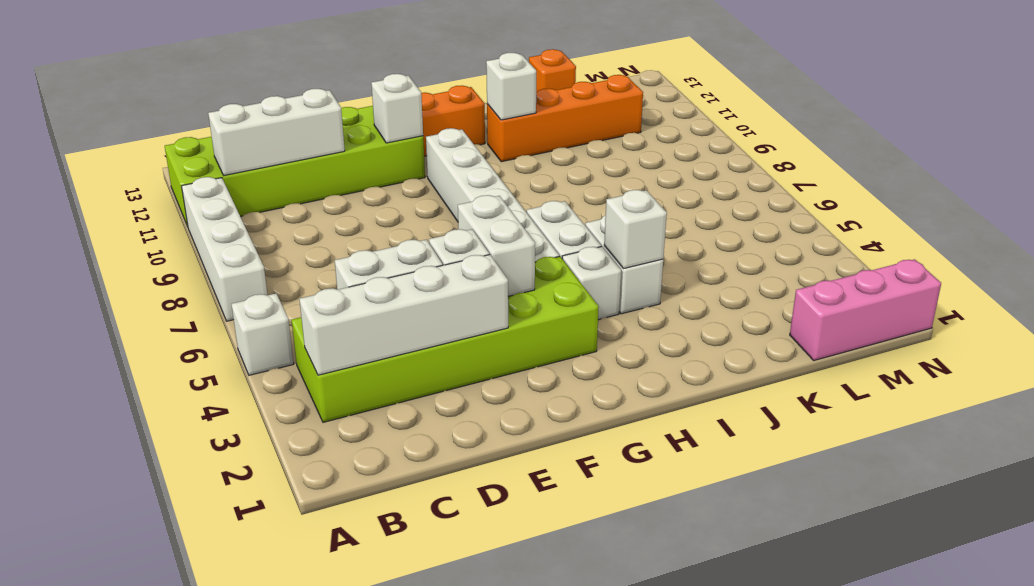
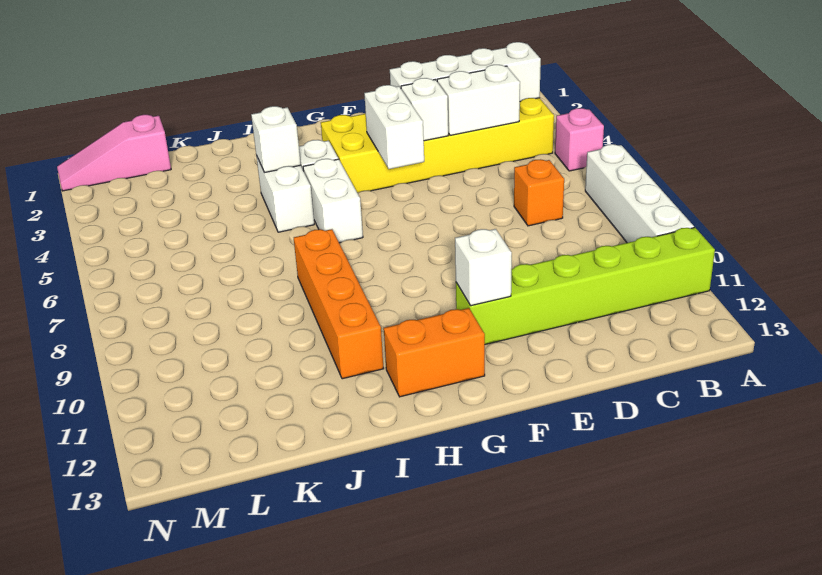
white brick A5 level 1 -> pink brick A5 level 1
lime brick A11:F12 level 1 -> lime brick A11:F11 level 1
lime brick B3:G4 level 1 -> yellow brick B3:G4 level 1
white brick B11:D11 level 2 -> none
white brick G5:G10 level 1 -> none
orange brick I11:L11 level 1 -> orange brick I8:I11 level 1
white brick I11 level 2 -> none
orange brick K13 level 1 -> orange brick C7 level 1
pink brick L1:N1 level 1 -> pink slope L1:N1 level 1 top L

